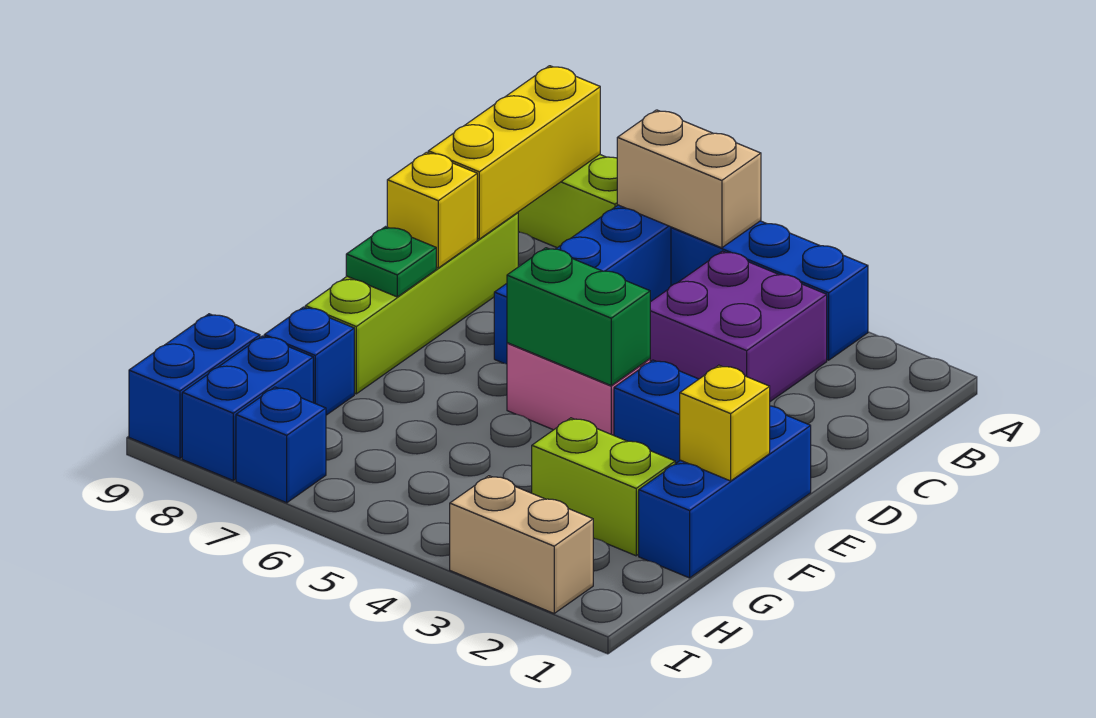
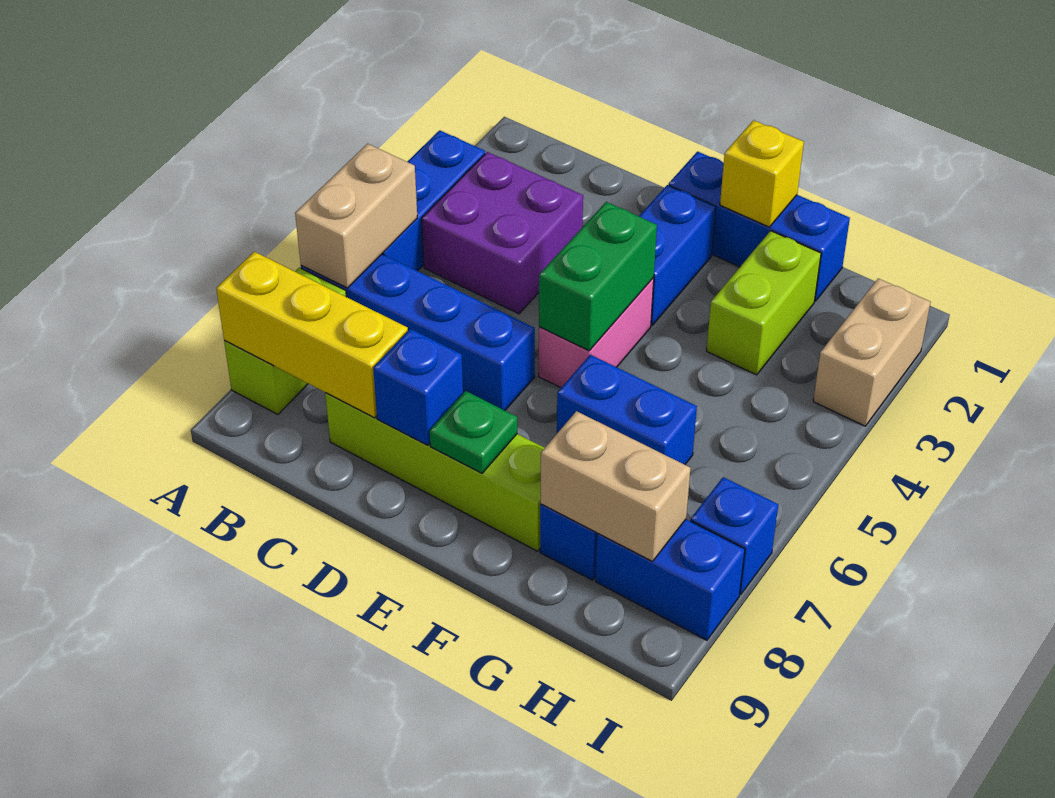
yellow brick D8 level 2 -> blue brick D8 level 2
none -> tan brick G8:H8 level 2
blue brick H9:I9 level 1 -> blue brick F6:G6 level 1

